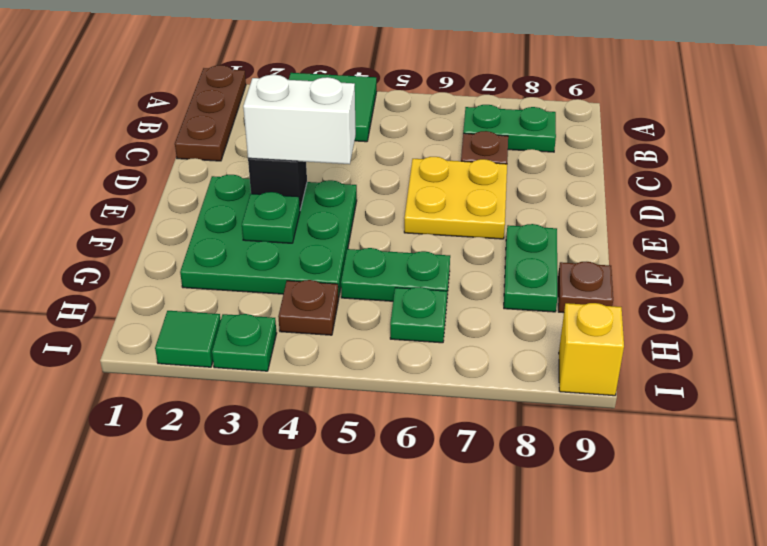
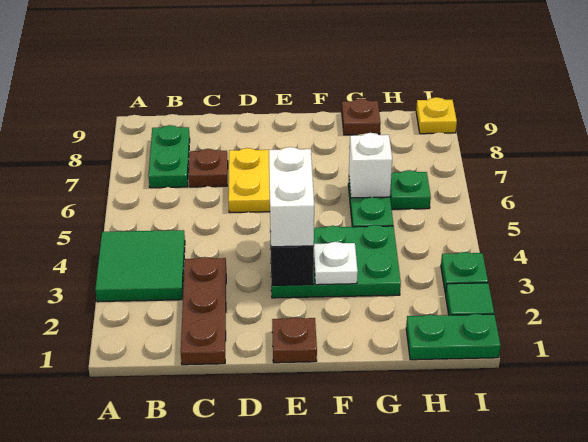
brown plate A1:C1 level 1 -> brown plate C1:C3 level 1
green plate E2:G4 level 1 -> green plate E3:G4 level 1
green plate F3 level 2 -> white plate F3 level 2
green plate F8:G8 level 1 -> green plate H1:I1 level 1
none -> white brick G6 level 2
brown plate H4 level 1 -> brown plate E1 level 1
yellow brick I9 level 1 -> yellow plate I9 level 1

